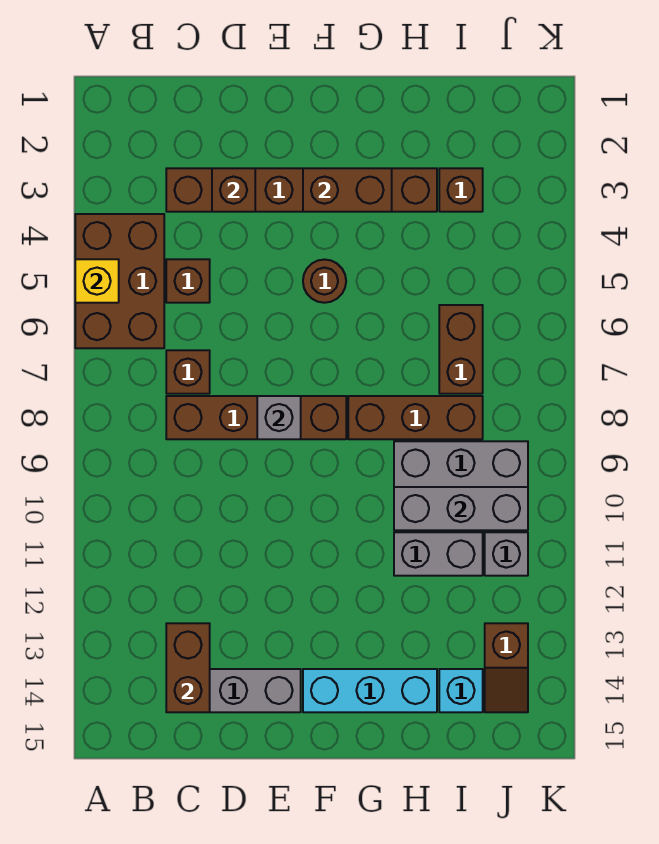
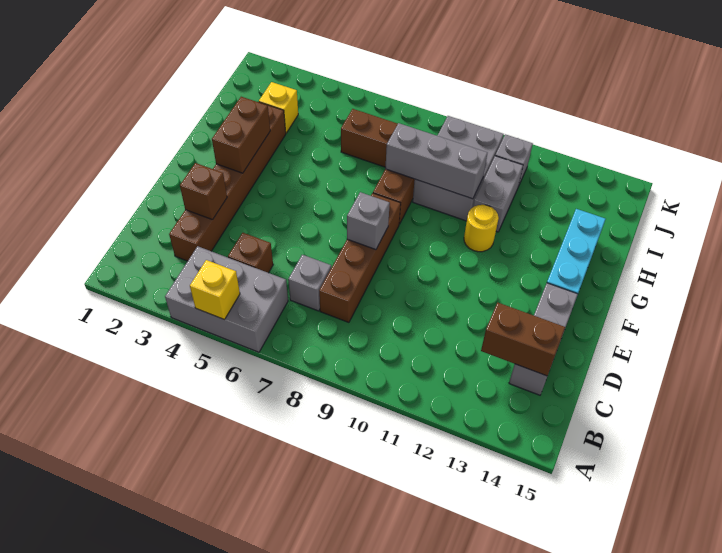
brown brick A4:B6 level 1 -> grey brick A4:B6 level 1
brown brick C7 level 1 -> grey brick C7 level 1
brown round brick F5 level 1 -> none
none -> yellow round brick G11 level 1
grey brick H10:J10 level 2 -> grey brick H8:H10 level 2
brown brick I3 level 1 -> yellow brick I3 level 1
cyan brick I14 level 1 -> none
brown slope J13:J14 level 1 top 13 -> none

